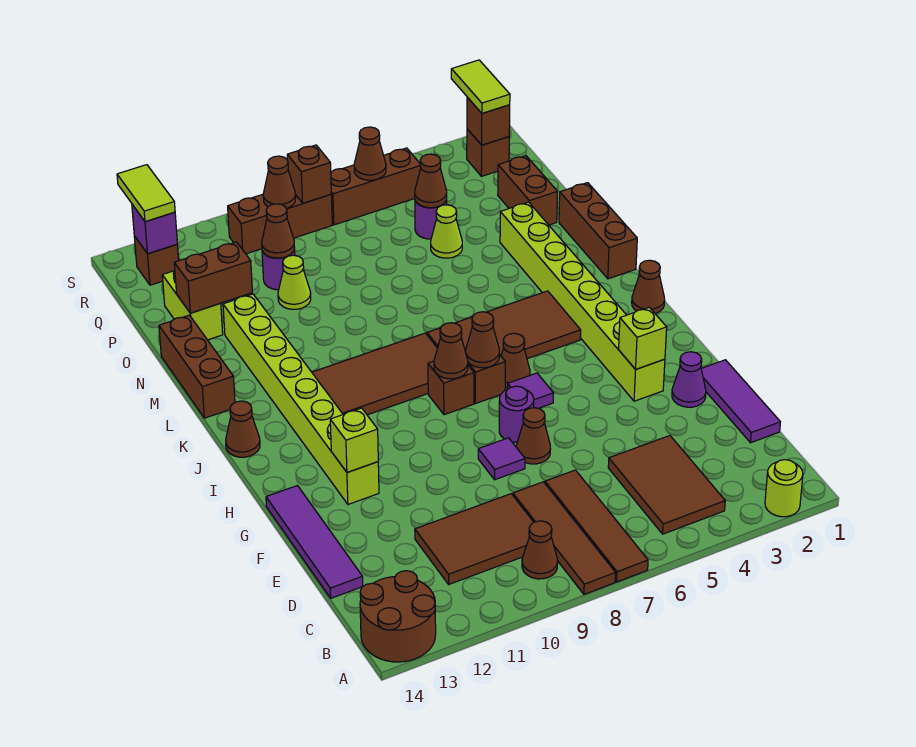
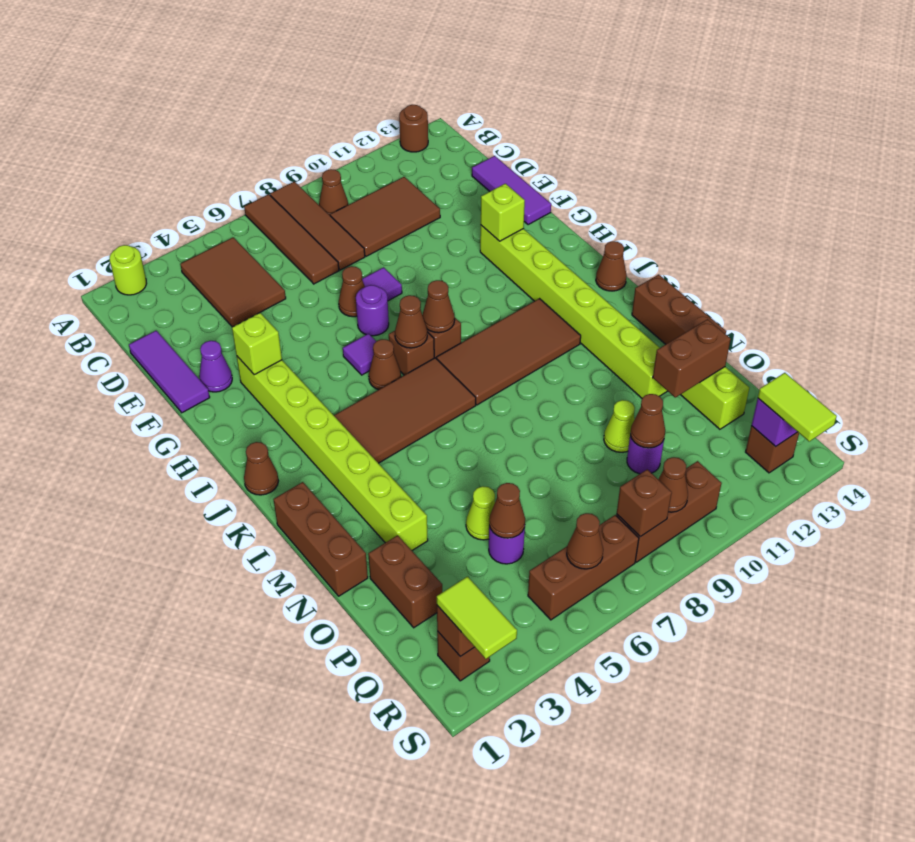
brown round brick A13:B14 level 1 -> brown round brick A13 level 1
purple tile D14:G14 level 1 -> purple tile D14:F14 level 1

